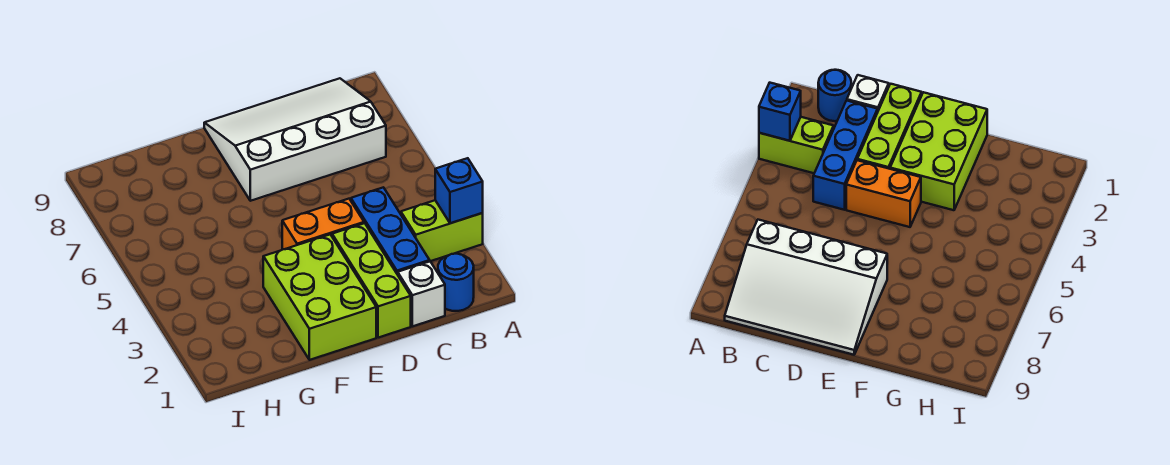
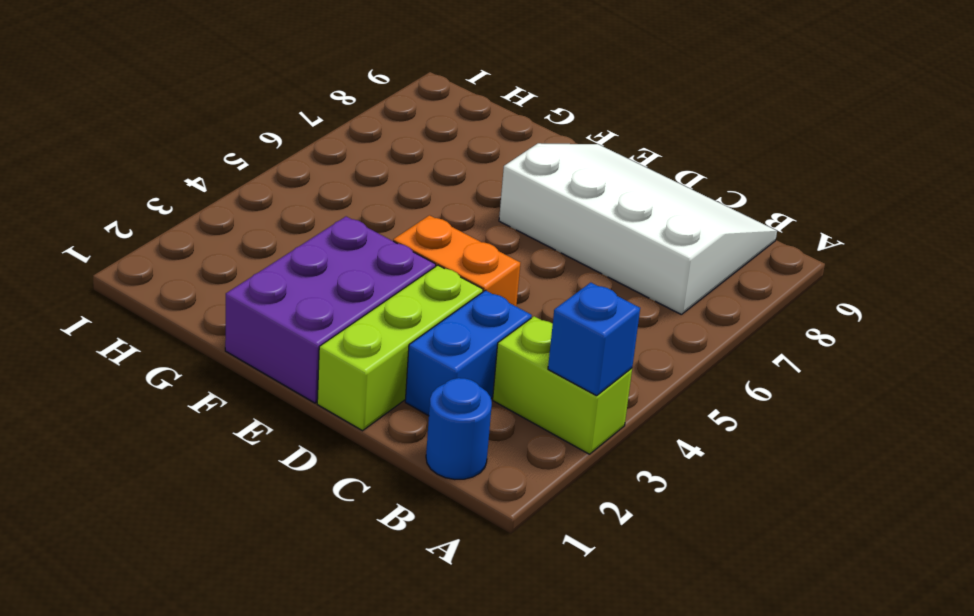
white brick C1 level 1 -> none
blue brick C2:C4 level 1 -> blue brick C2:C3 level 1
lime brick E1:F3 level 1 -> purple brick E1:F3 level 1

